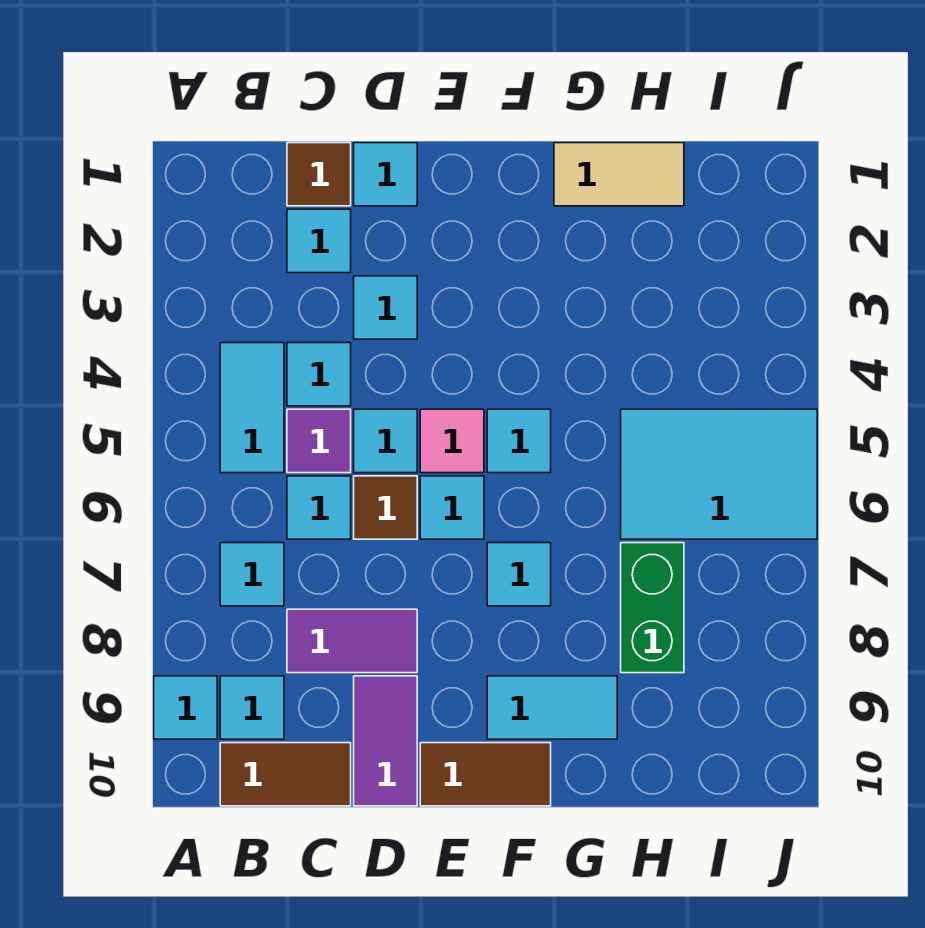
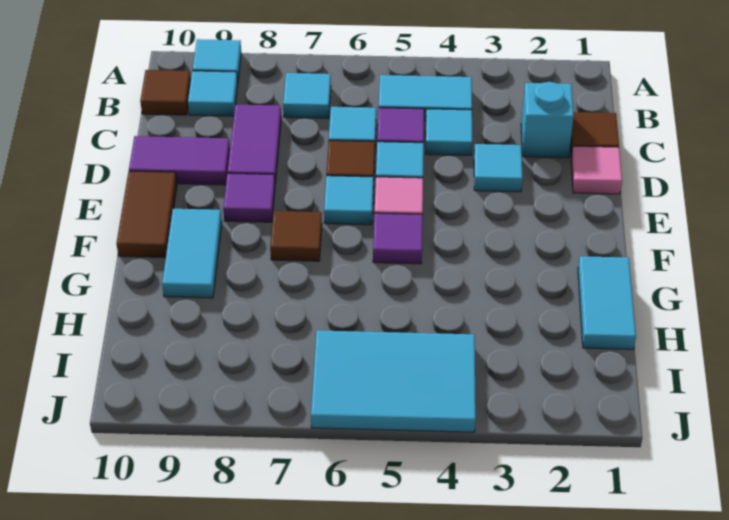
brown tile B10:C10 level 1 -> brown tile B10 level 1
cyan tile C2 level 1 -> cyan brick C2 level 1
cyan tile D1 level 1 -> pink tile D1 level 1
none -> purple tile E8 level 1
cyan tile F5 level 1 -> purple tile F5 level 1
cyan tile F7 level 1 -> brown tile F7 level 1
tan tile G1:H1 level 1 -> cyan tile G1:H1 level 1
cyan tile H5:J6 level 1 -> cyan tile I4:J6 level 1
green brick H7:H8 level 1 -> none

